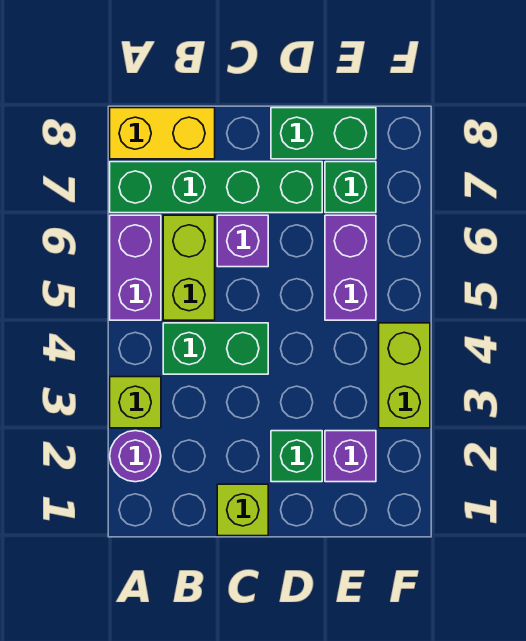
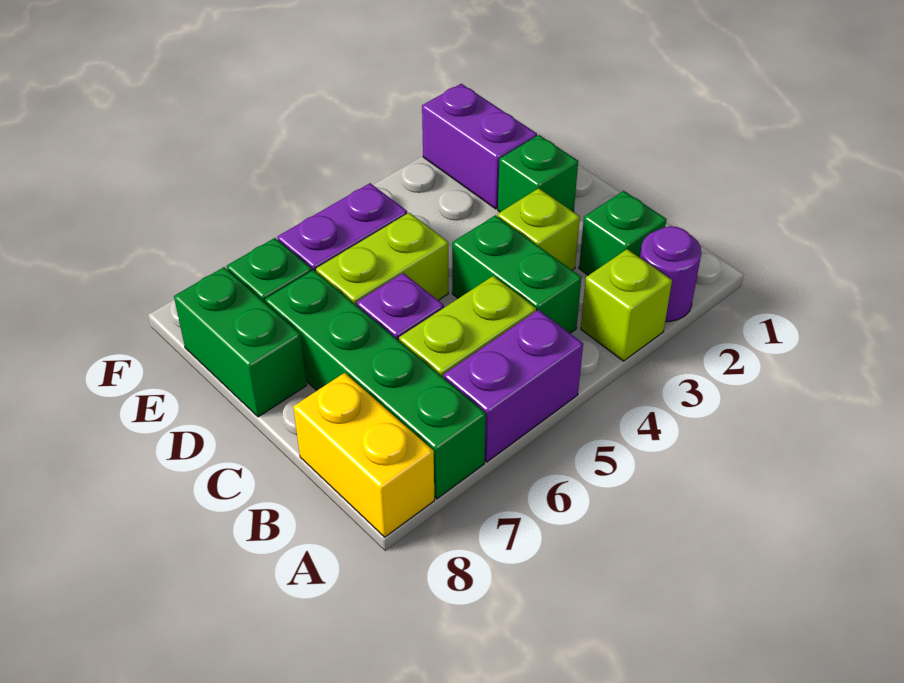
none -> green brick B2 level 1
lime brick C1 level 1 -> lime brick C3 level 1
purple brick E2 level 1 -> purple brick E2:F2 level 1
lime brick F3:F4 level 1 -> lime brick D5:D6 level 1

